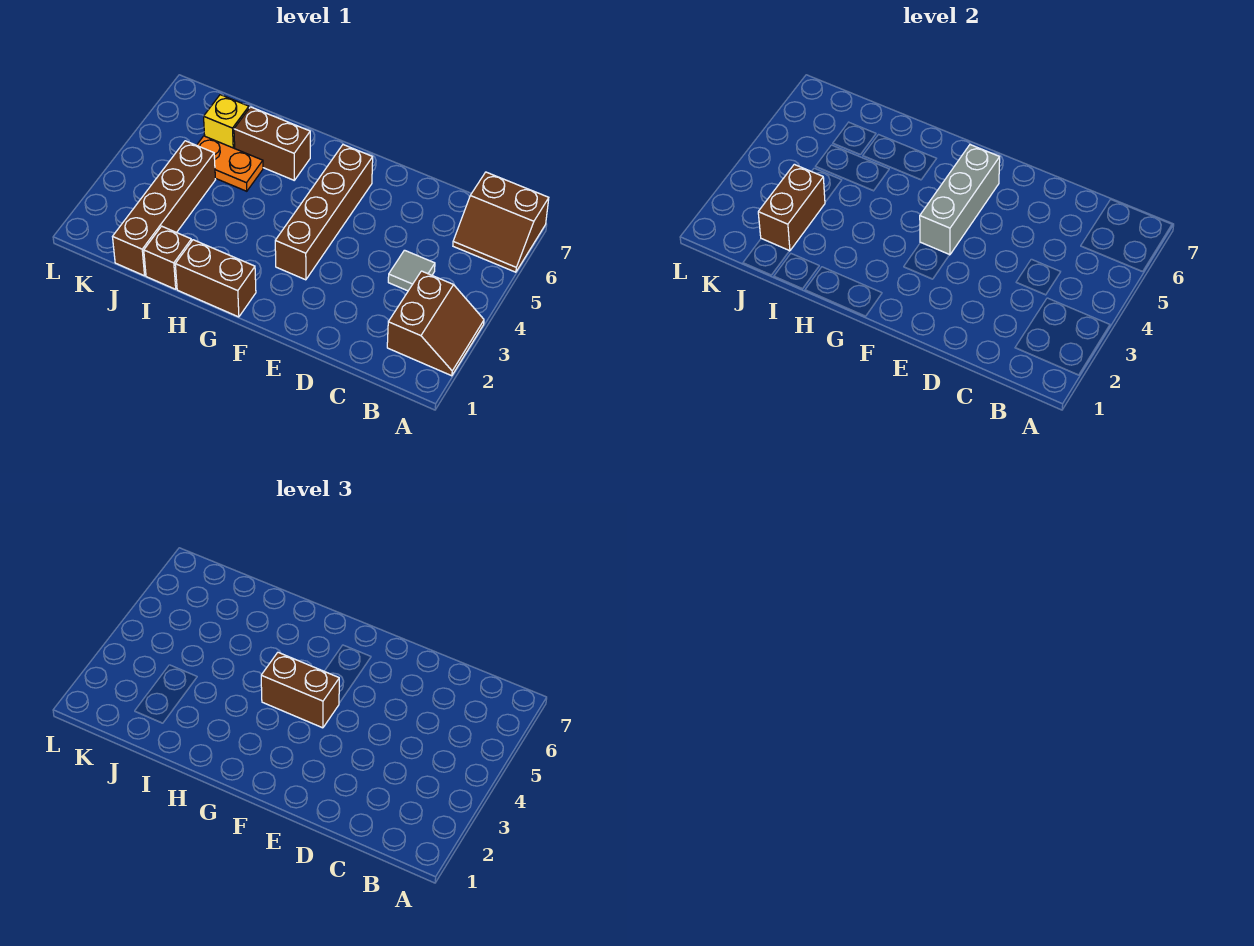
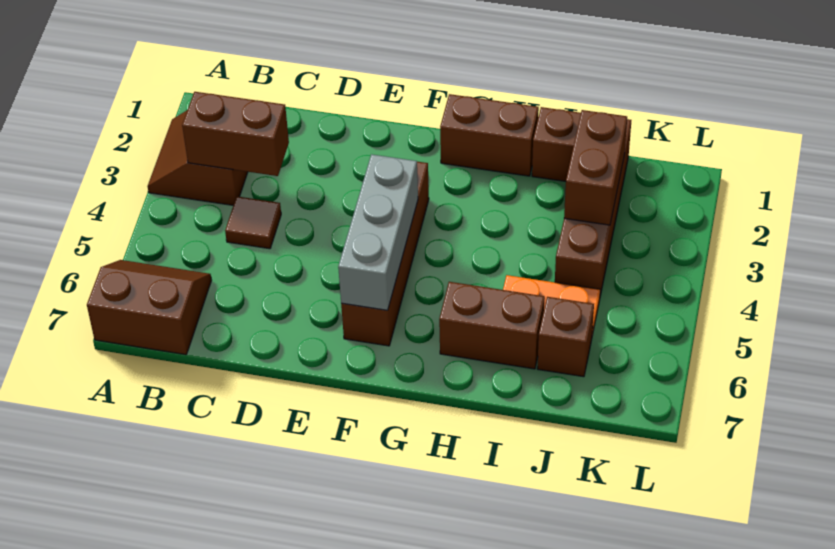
grey tile C4 level 1 -> brown tile C4 level 1
brown brick F4:G4 level 3 -> brown brick B3:C3 level 2
yellow brick J6 level 1 -> brown brick J6 level 1

